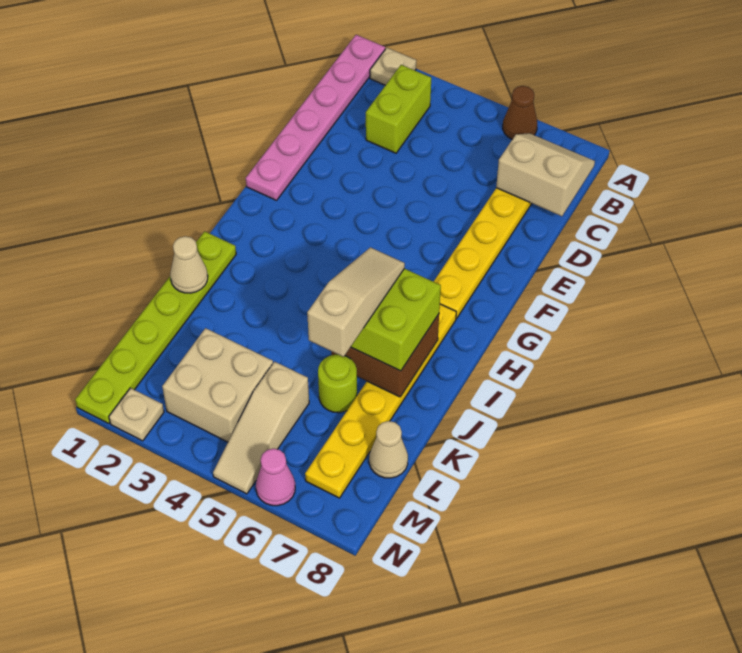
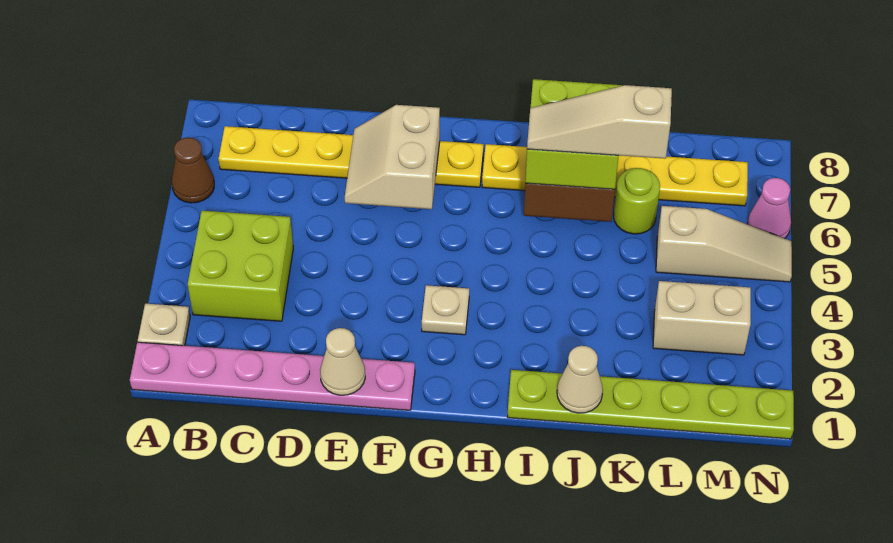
lime brick B3:C3 level 1 -> lime brick B3:C4 level 1
tan slope B7:C8 level 2 top C -> tan slope E6:F7 level 2 top F
tan brick L3:M4 level 1 -> tan brick L3:M3 level 1
tan cone L8 level 1 -> tan cone E1 level 2
tan plate N2 level 1 -> tan plate G3 level 1

